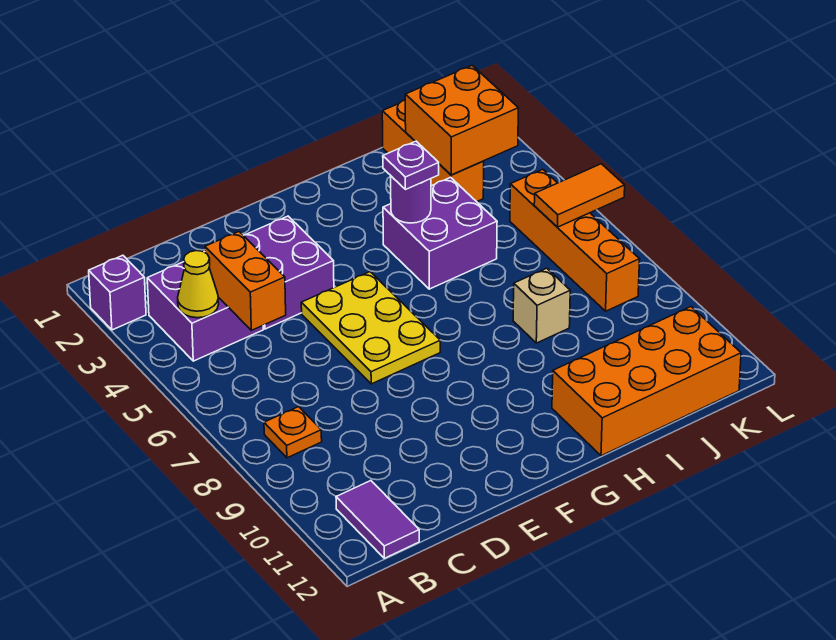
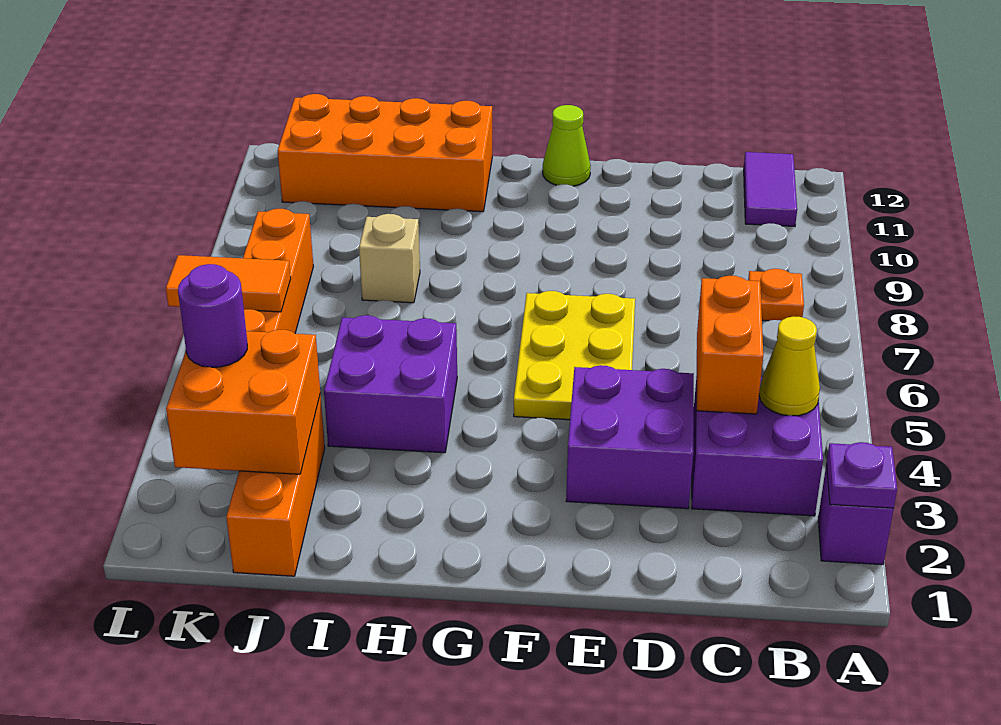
none -> lime cone F12 level 1
purple round brick H4 level 2 -> purple round brick K3 level 3
purple plate H4 level 3 -> purple plate A2 level 2

